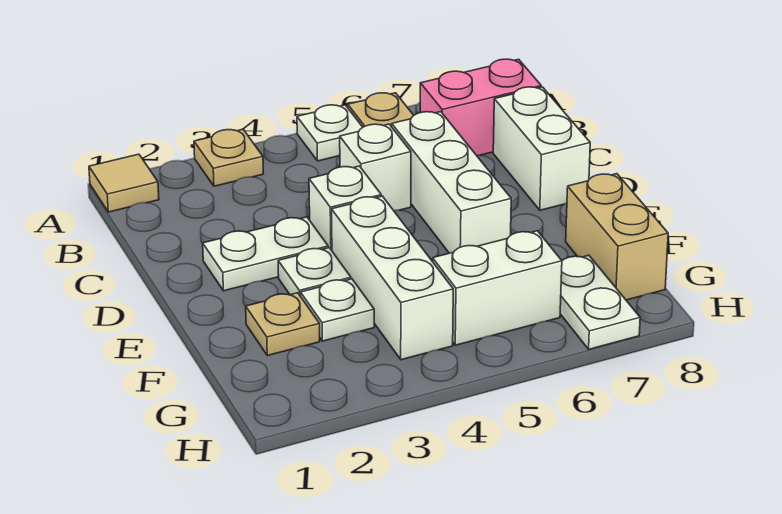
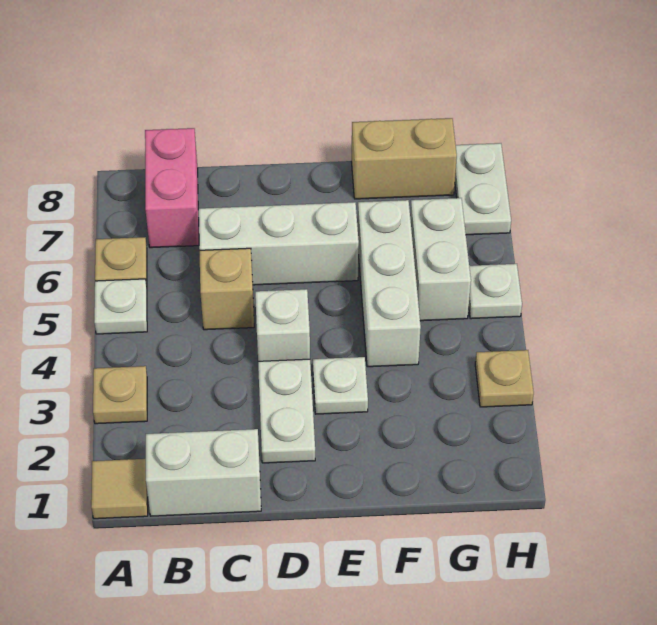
white brick C5 level 1 -> tan brick C5 level 1
white brick C8:D8 level 1 -> white brick B1:C1 level 1
white brick E4:G4 level 1 -> white brick F4:F6 level 1
tan plate F2 level 1 -> tan plate H3 level 1
white plate F3 level 1 -> white plate H5 level 1
white plate G7:H7 level 1 -> white plate H7:H8 level 1

